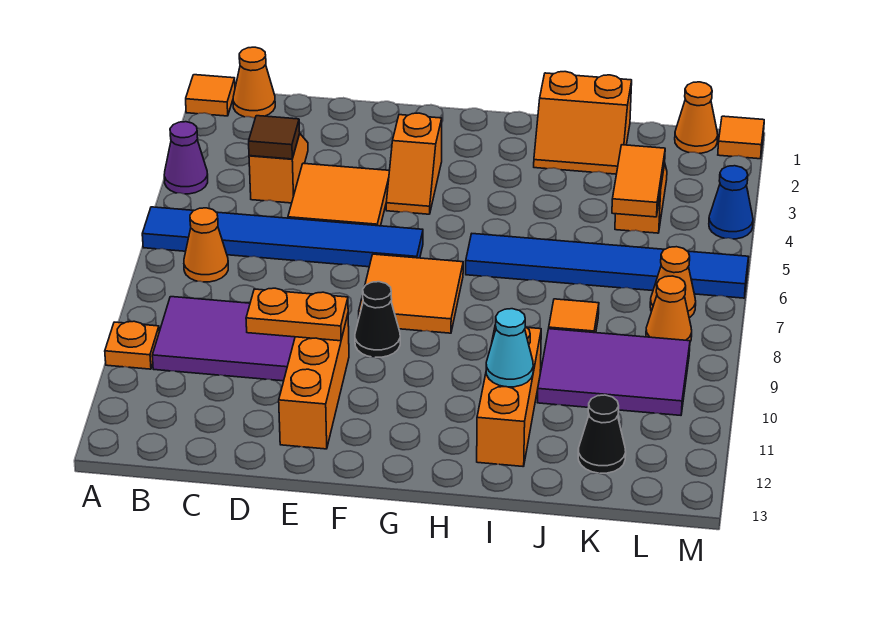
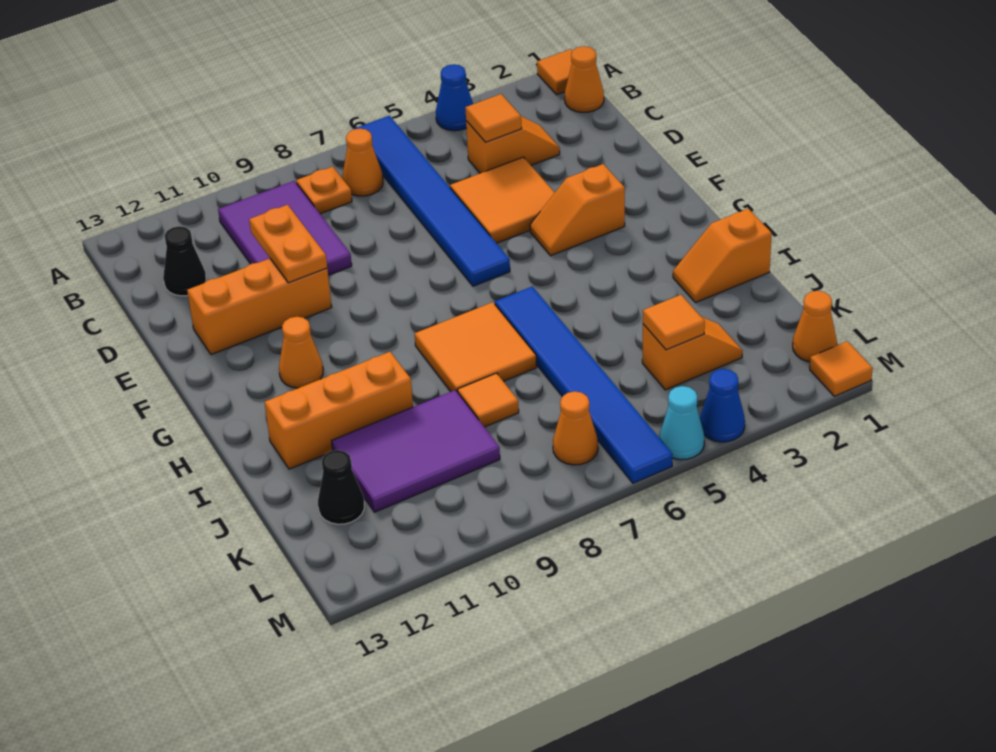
purple cone A4 level 1 -> blue cone A4 level 1
orange plate A10 level 1 -> orange plate B8 level 1
brown tile C4 level 2 -> orange tile C4 level 2
orange tile F7:G8 level 1 -> orange tile H7:I8 level 1
black cone F9 level 1 -> black cone C12 level 1
orange slope I1:J2 level 1 top 1 -> orange slope I1:I2 level 1 top 1
cyan cone I11 level 2 -> cyan cone M5 level 1
purple tile J9:L10 level 1 -> purple tile J9:K11 level 1
orange tile K4:K5 level 2 -> orange tile K4 level 2
orange cone L8 level 1 -> orange cone G11 level 1

